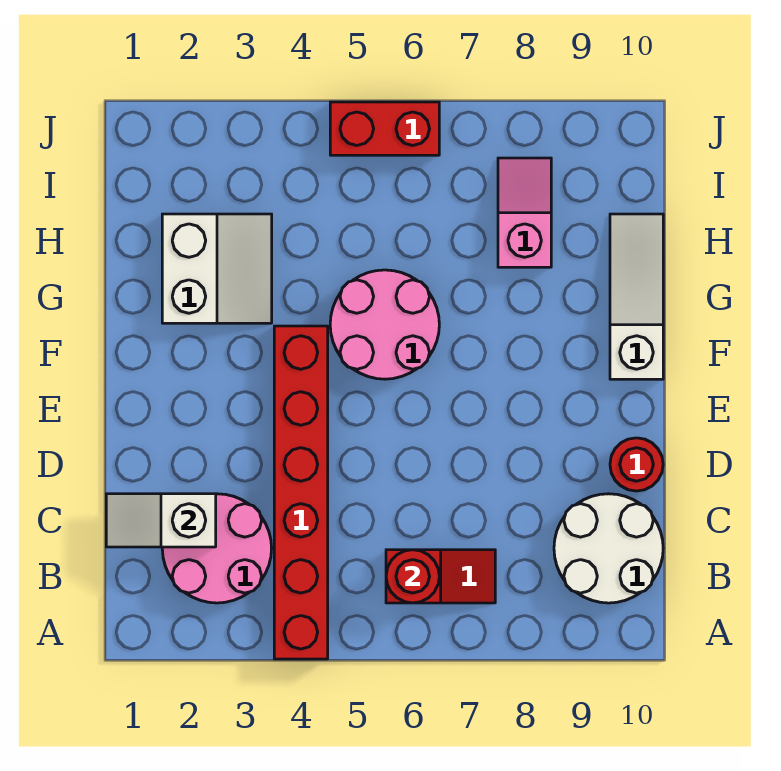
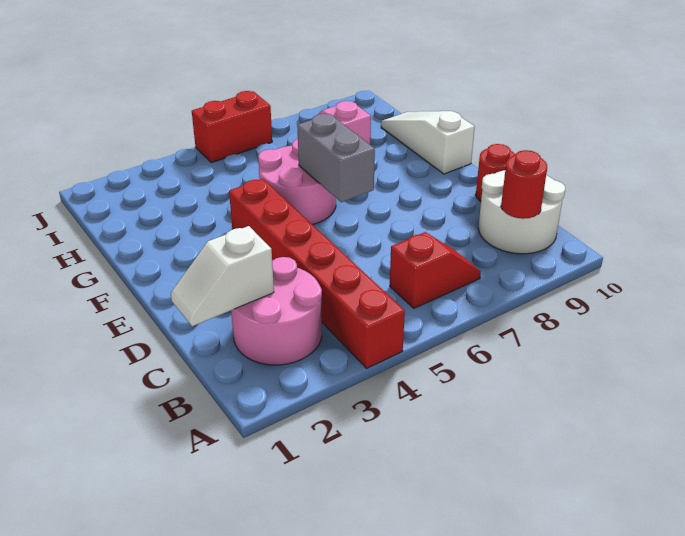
red round brick B6 level 2 -> red round brick B9 level 2
none -> grey brick E6:F6 level 2
white slope G2:H3 level 1 top 2 -> none

